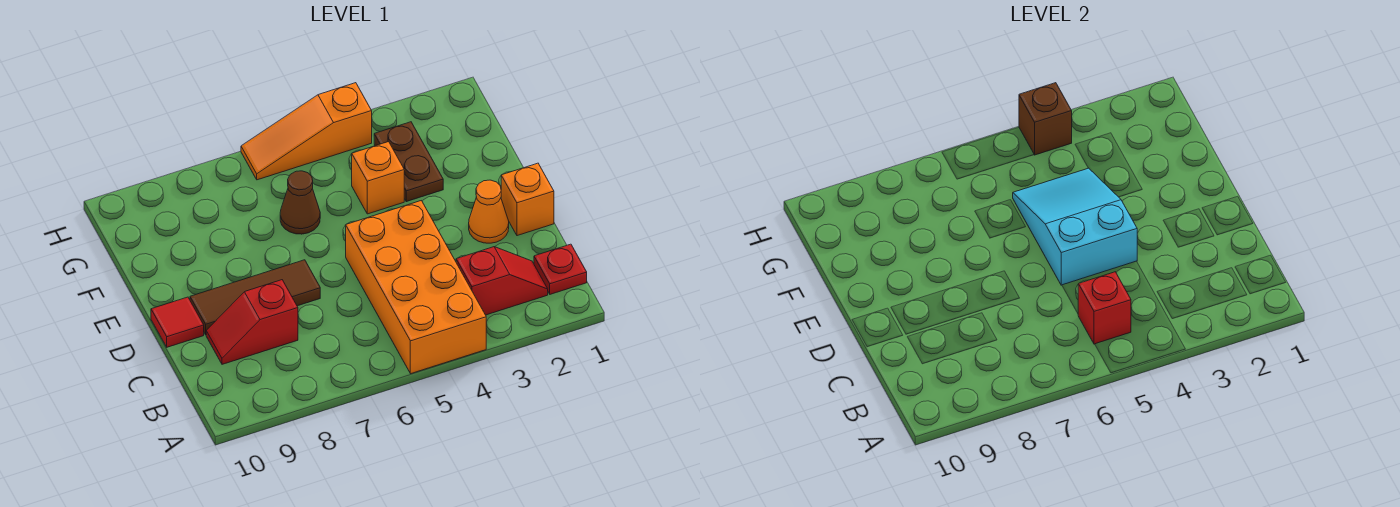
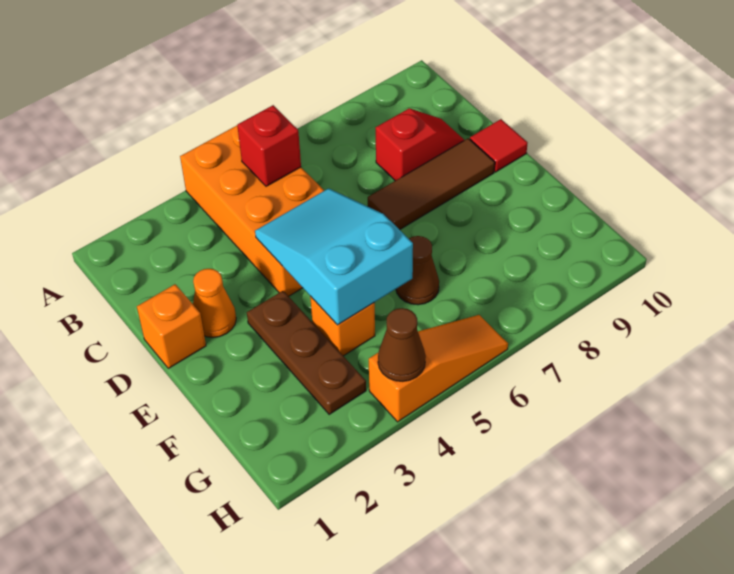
red plate B1 level 1 -> none
red slope B2:B3 level 1 top 3 -> none
cyan slope D4:F5 level 2 top D -> cyan slope D4:F5 level 2 top F
brown plate F3:G3 level 1 -> brown plate E3:G3 level 1
brown brick H4 level 2 -> brown cone H4 level 2

